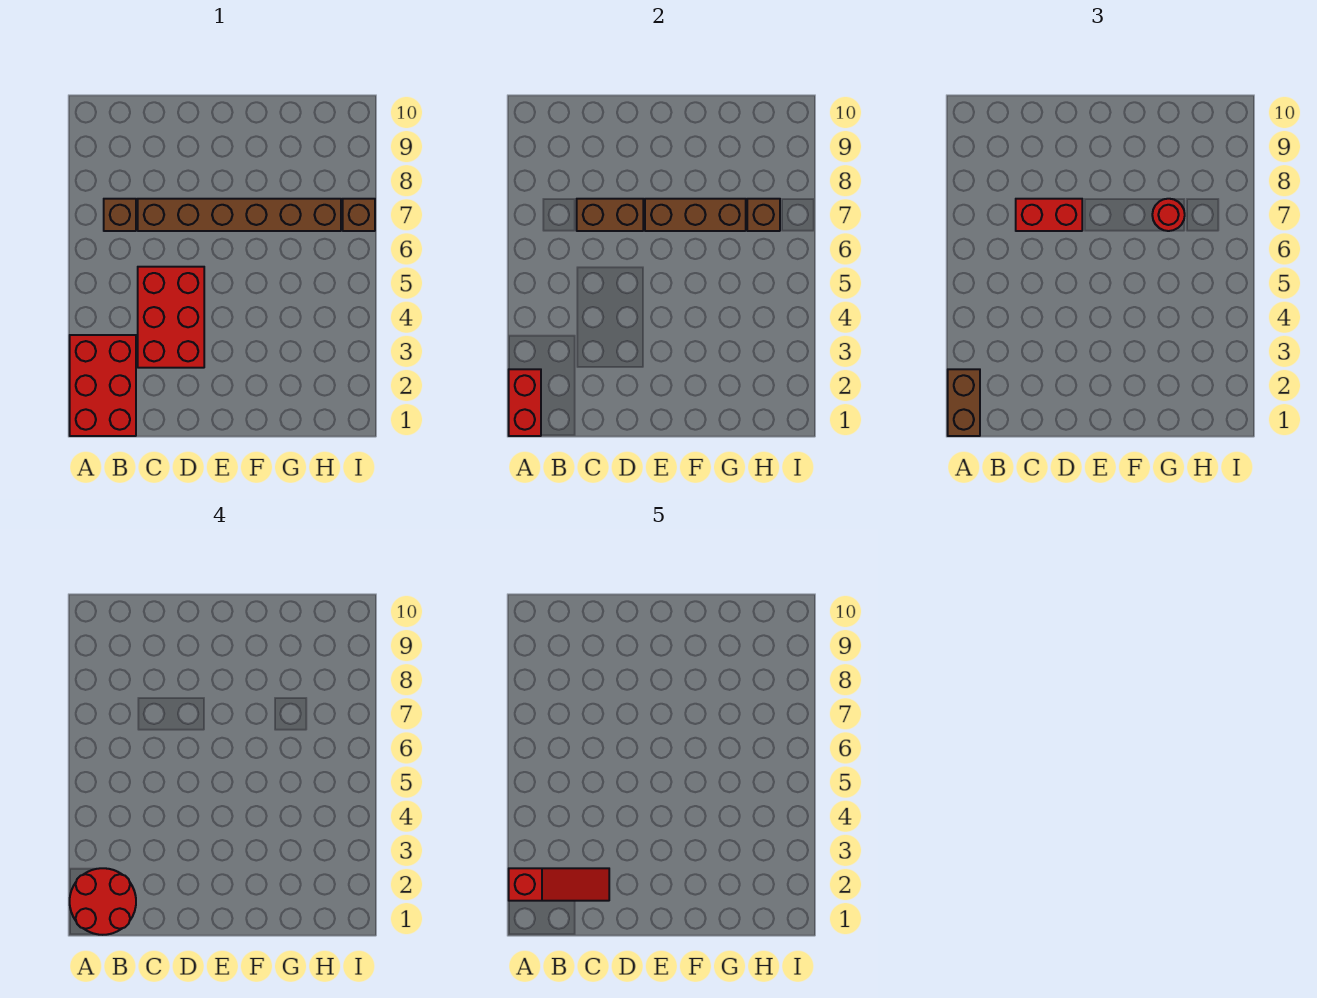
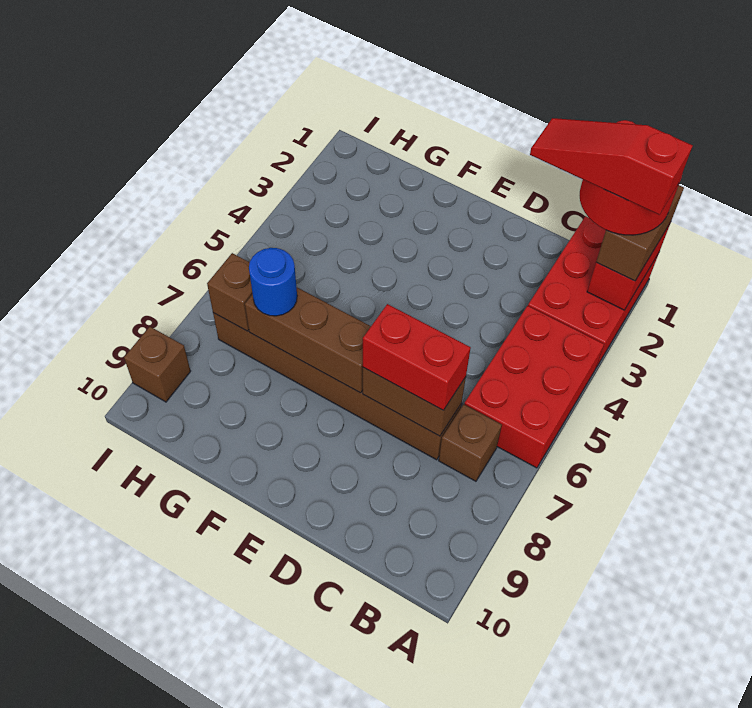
red brick C3:D5 level 1 -> red brick A4:B6 level 1
red round brick G7 level 3 -> blue round brick G7 level 3
brown brick I7 level 1 -> brown brick I9 level 1

